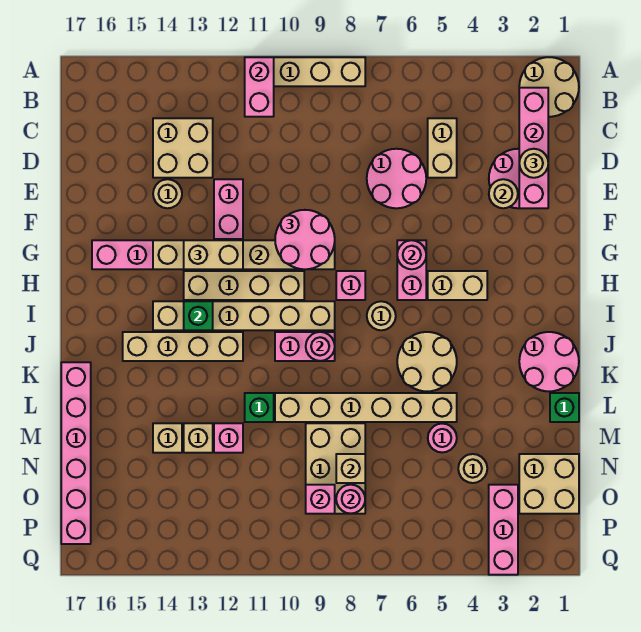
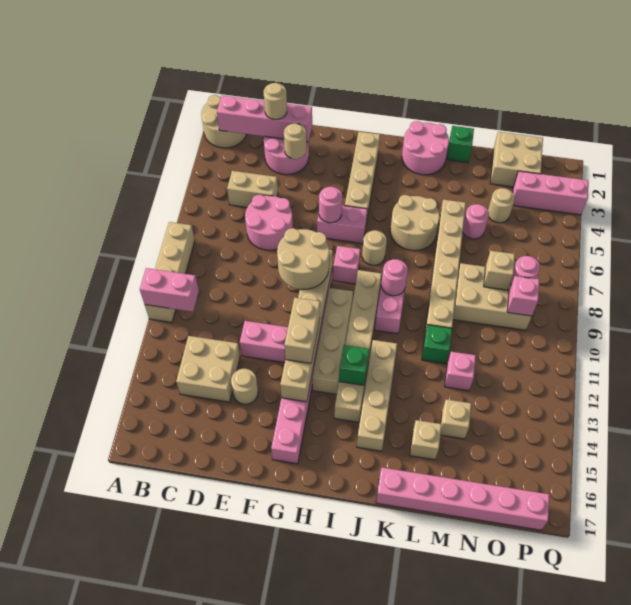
pink round brick F9:G10 level 3 -> tan round brick F9:G10 level 3
tan brick H4:H5 level 1 -> tan brick H2:H5 level 1
tan brick M13 level 1 -> tan brick L15 level 1

